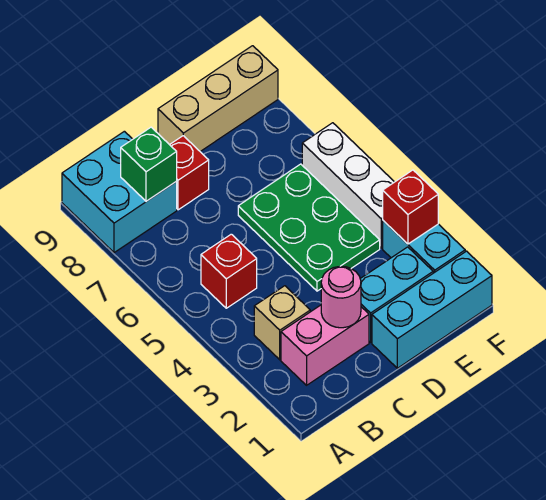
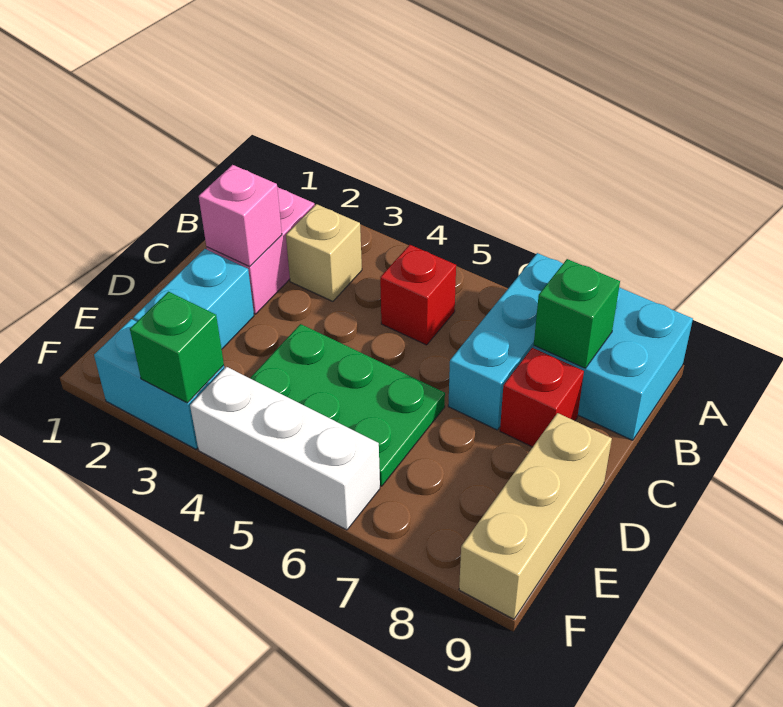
pink round brick C2 level 2 -> pink brick C2 level 2
cyan brick D1:F1 level 1 -> cyan brick A7:C7 level 1
red brick F3 level 2 -> green brick F3 level 2

